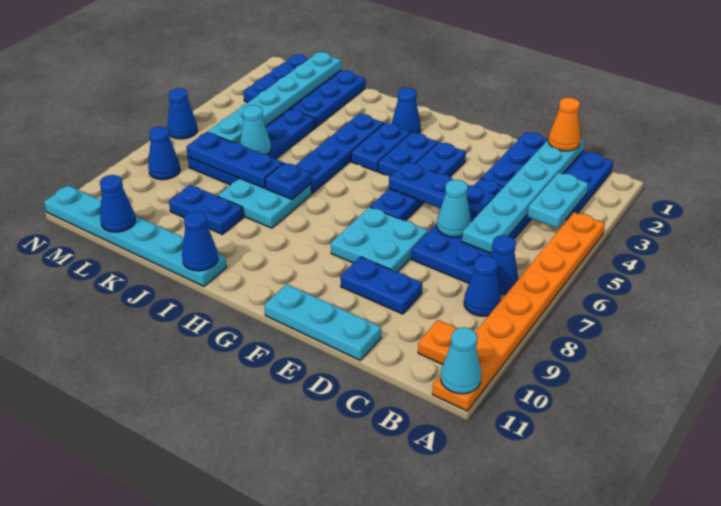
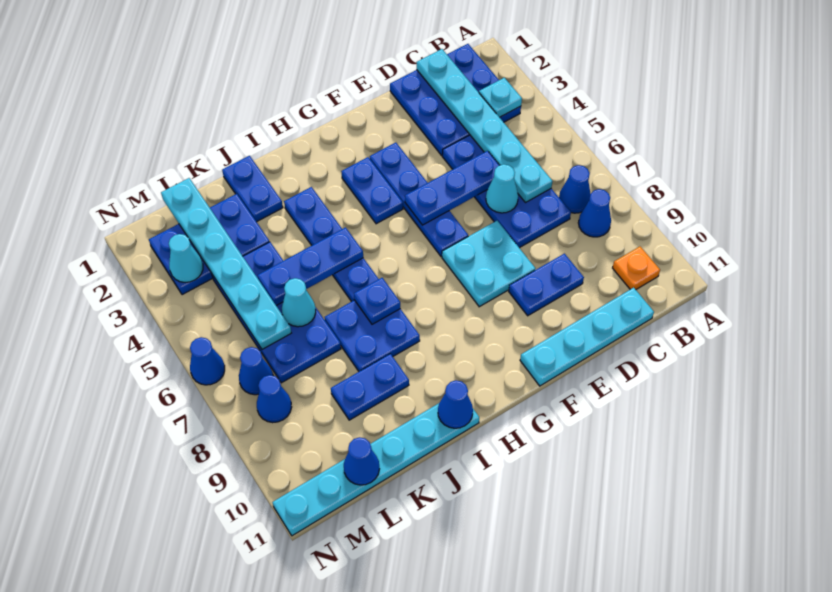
orange plate A4:A11 level 1 -> none
cyan cone A11 level 2 -> cyan cone M3 level 2
cyan plate B3:B4 level 2 -> cyan plate B3 level 2
orange cone C1 level 3 -> none
cyan plate D11:F11 level 1 -> cyan plate C11:F11 level 1
blue cone H2 level 1 -> blue cone M7 level 1
blue plate H3:H4 level 1 -> blue plate J1:J2 level 1
cyan plate I7:J8 level 1 -> blue plate I7:J8 level 1
blue plate J7:L7 level 2 -> blue plate I5:K5 level 2
blue plate K1:M3 level 1 -> blue plate K2:M3 level 1

